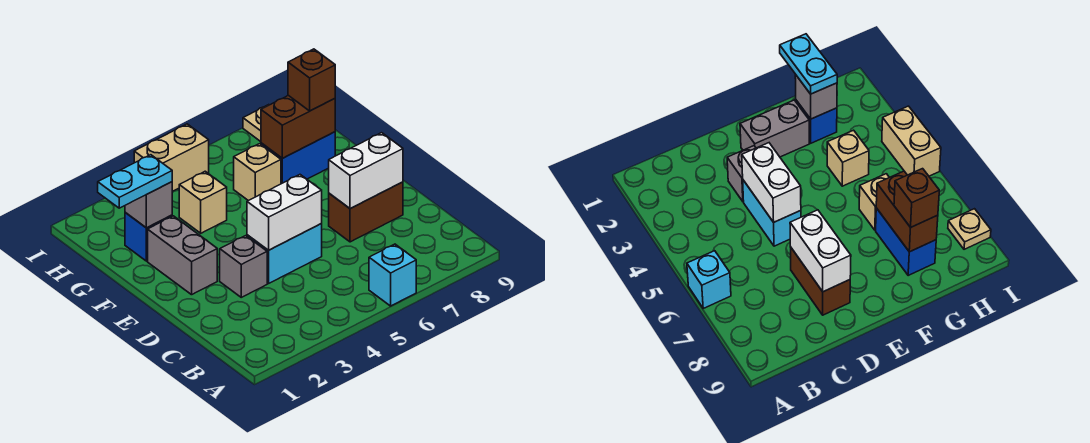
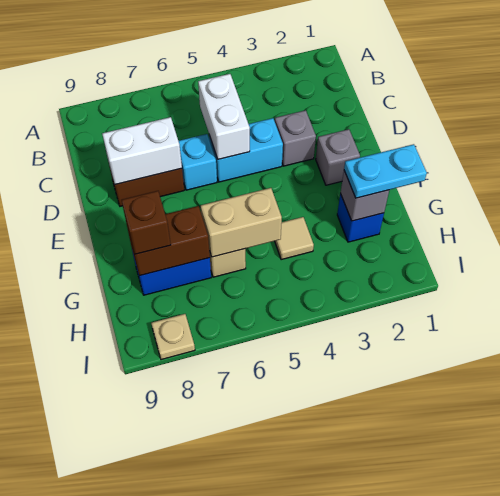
cyan brick A6 level 1 -> cyan brick D6 level 1
white brick D4:D5 level 2 -> white brick C5:D5 level 2
grey brick E2:F2 level 1 -> grey brick E2 level 1
tan brick G4 level 1 -> tan tile G4 level 1
tan brick I4:I5 level 1 -> tan brick G5:G6 level 2

